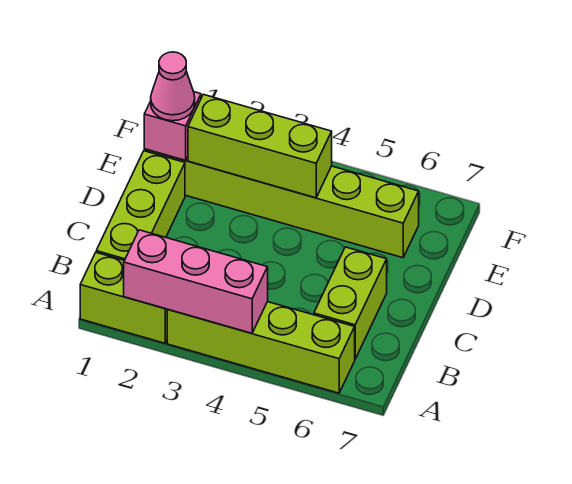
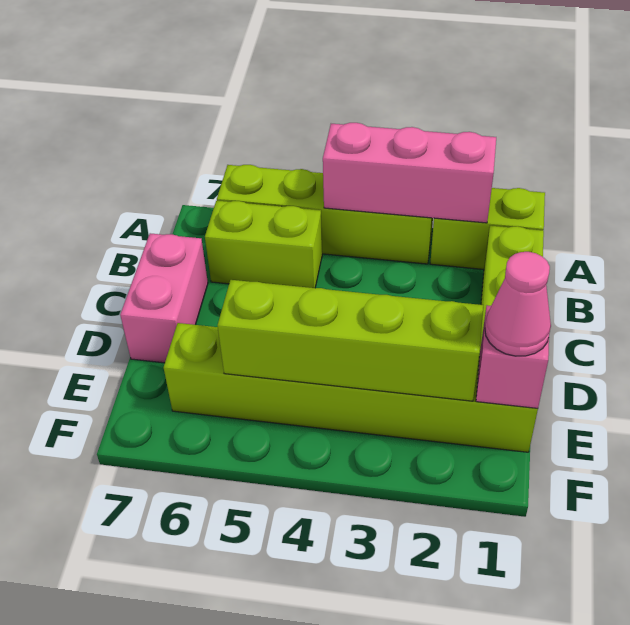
lime brick B6:C6 level 1 -> lime brick B5:B6 level 1
none -> pink brick C7:D7 level 1
lime brick E2:E4 level 2 -> lime brick E2:E5 level 2

